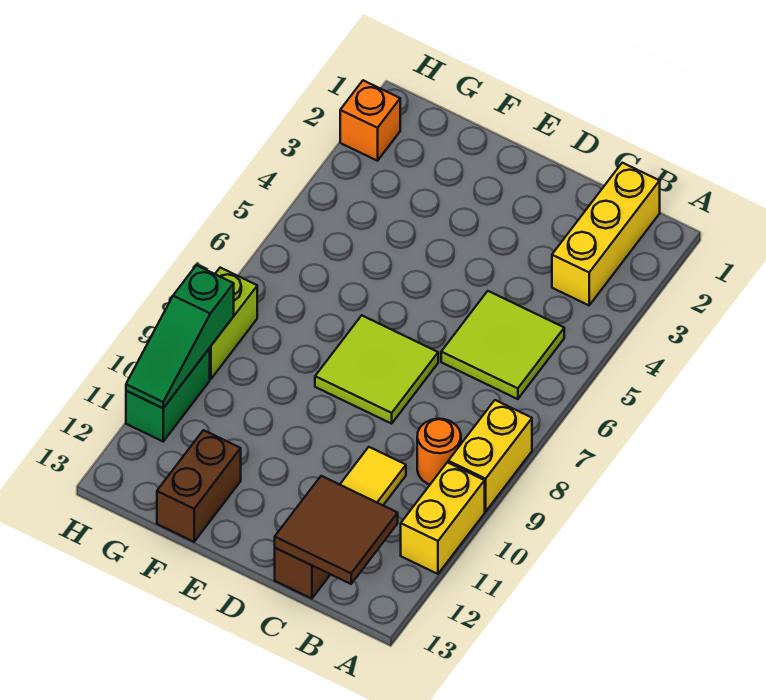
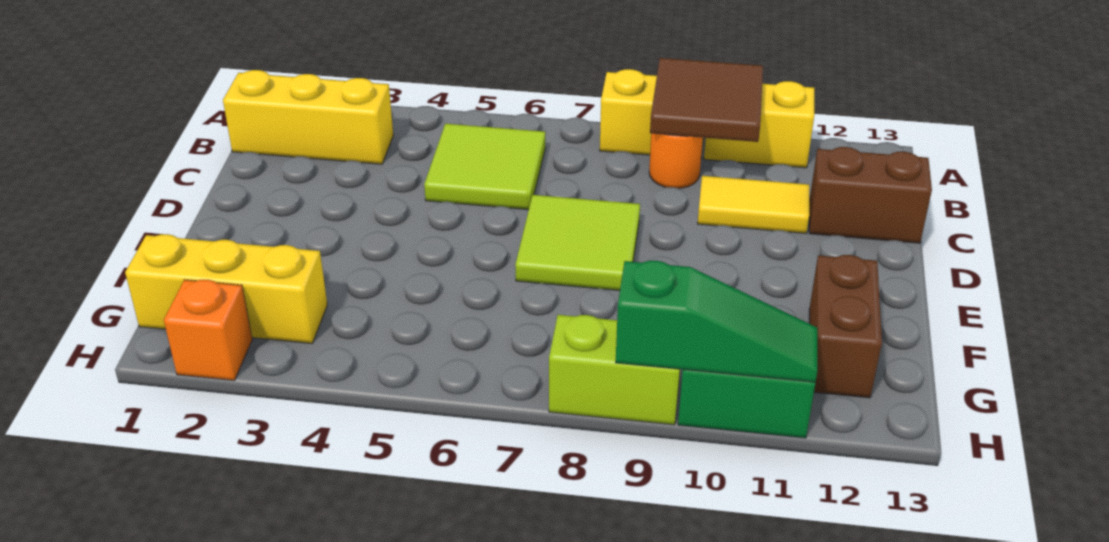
brown tile B12:C13 level 2 -> brown tile A9:B10 level 2
brown brick F12:F13 level 1 -> brown brick F12:G12 level 1
none -> yellow brick G1:G3 level 1

